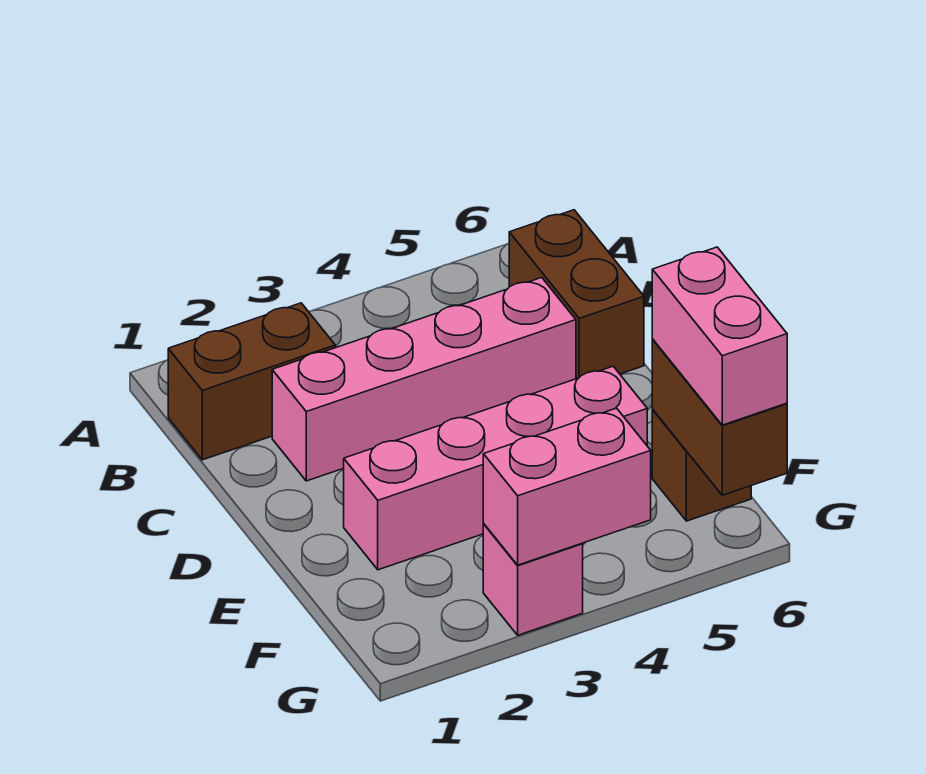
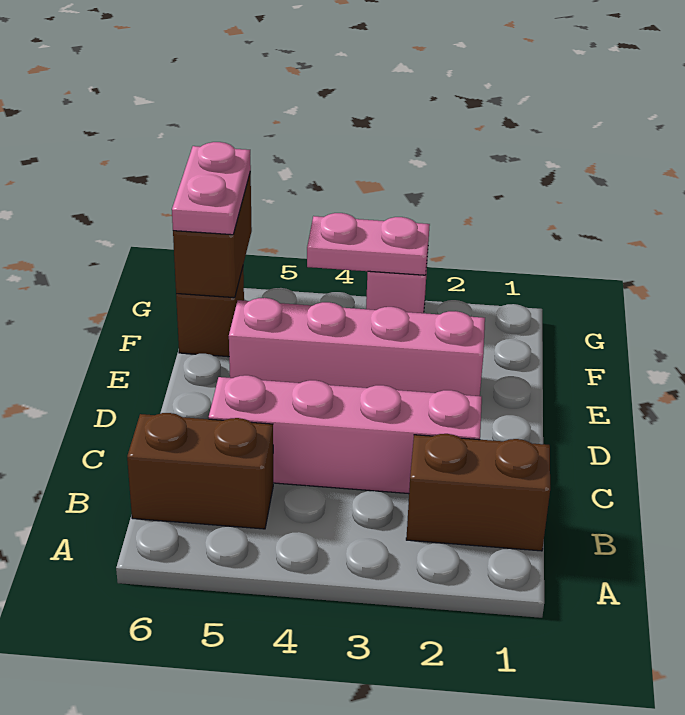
brown brick B6:C6 level 1 -> brown brick B5:B6 level 1
pink brick F6:G6 level 3 -> pink plate F6:G6 level 3
pink brick G3:G4 level 2 -> pink plate G3:G4 level 2

